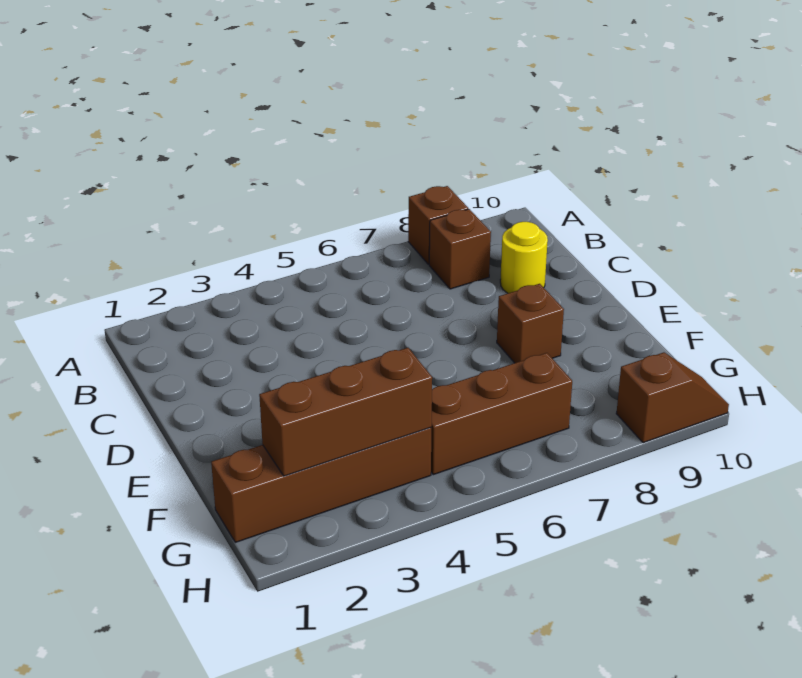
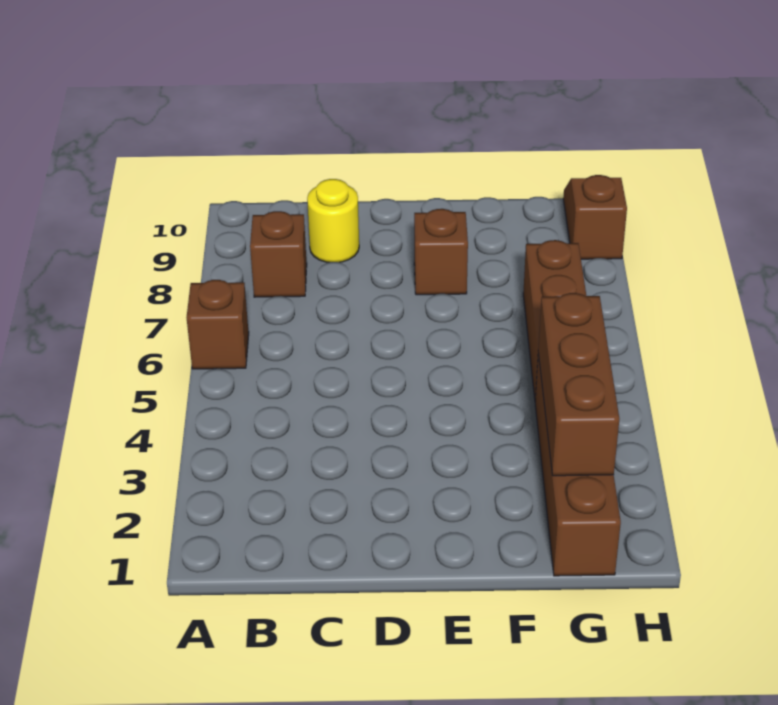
brown brick A8 level 1 -> brown brick A6 level 1

